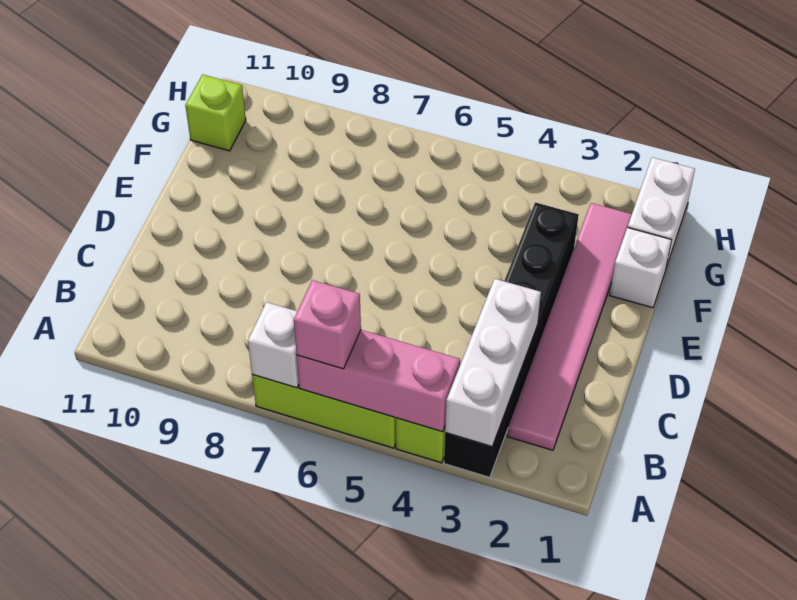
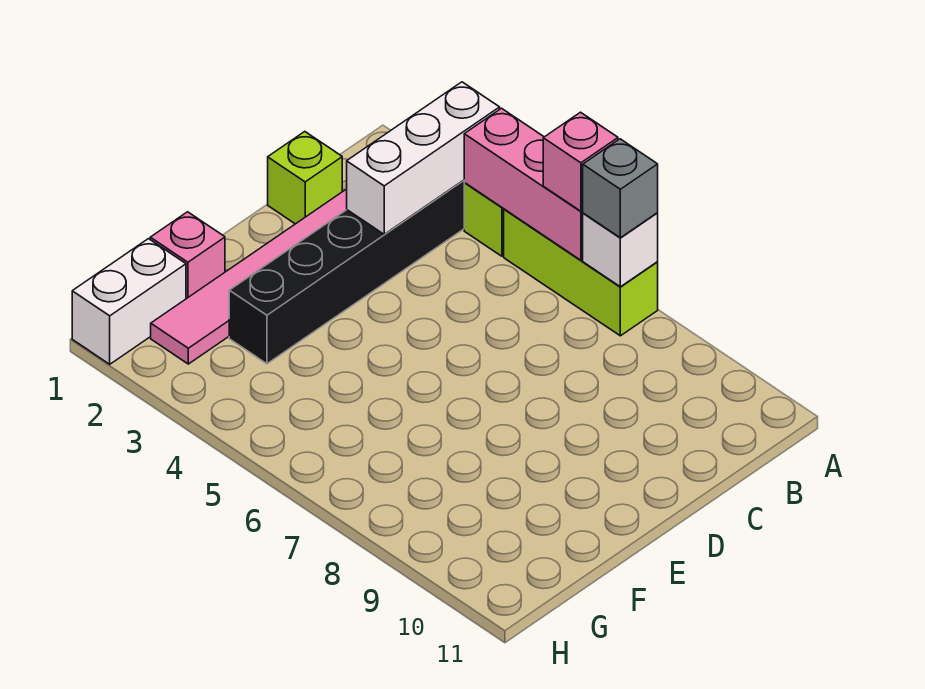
none -> grey brick A7 level 3
white brick F1 level 1 -> pink brick F1 level 1
lime brick G11 level 1 -> lime brick C1 level 1

